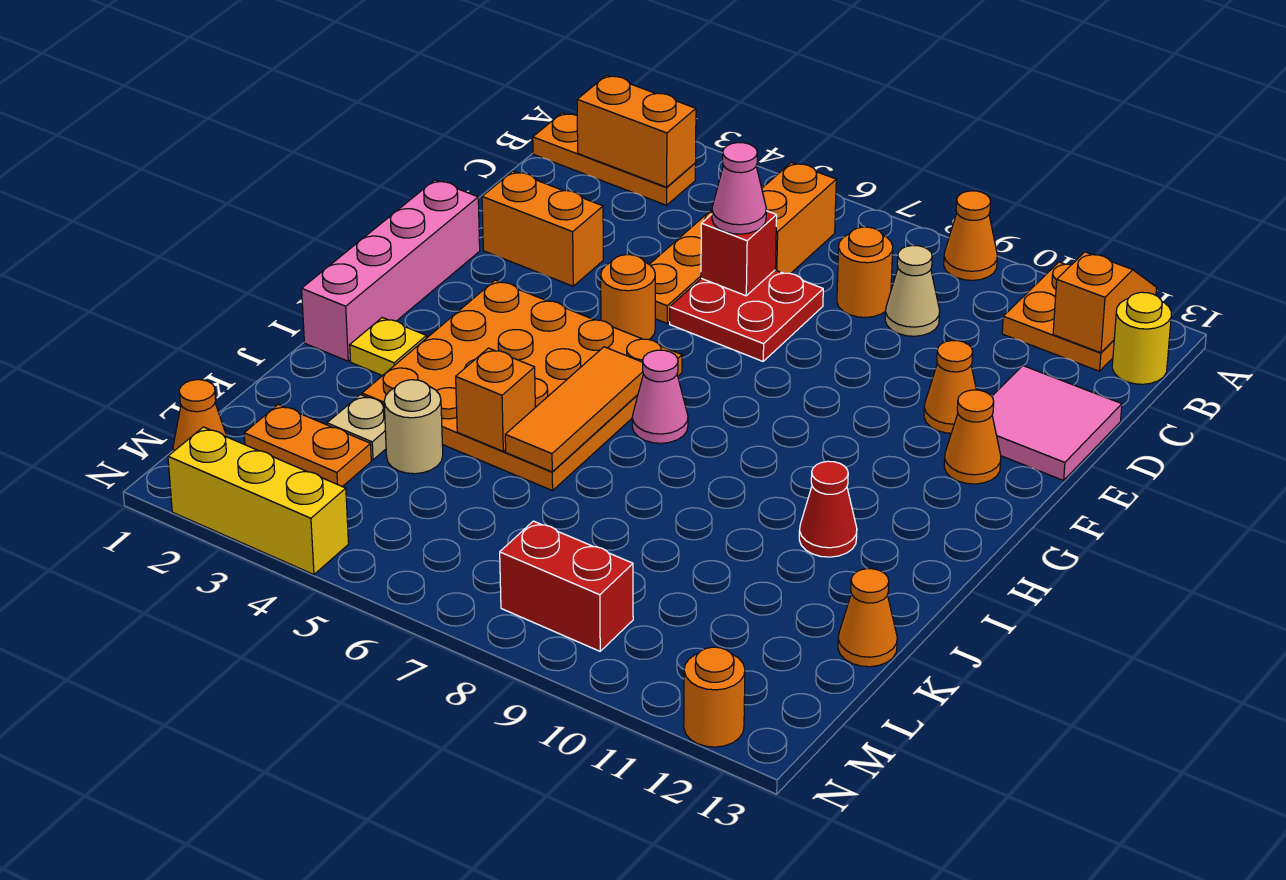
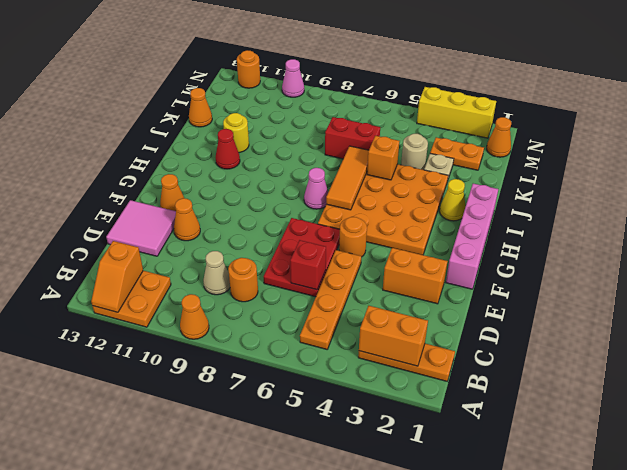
orange brick B6:C6 level 1 -> none
yellow round brick B13 level 1 -> yellow round brick J11 level 1
red plate D6:E7 level 1 -> red plate D6:F7 level 1
pink cone D6 level 3 -> pink cone N10 level 1
yellow plate I2 level 1 -> yellow cone I2 level 1
red brick M8:M9 level 1 -> red brick K6:K7 level 1

